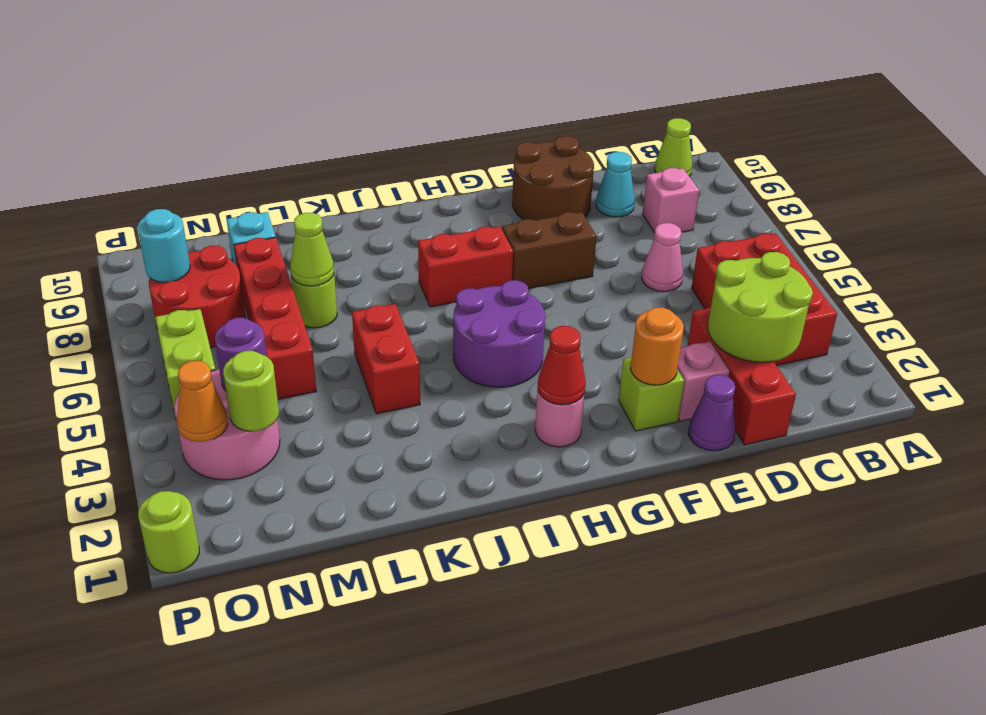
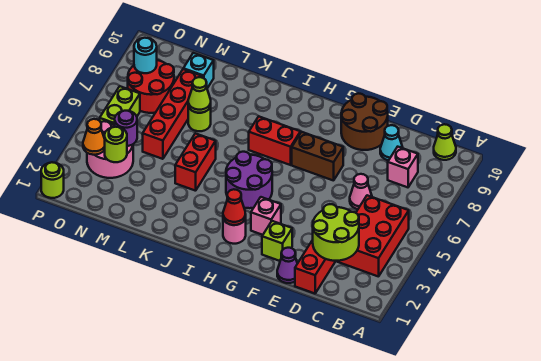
pink brick E2 level 1 -> pink brick G3 level 1
orange round brick F2 level 2 -> none

